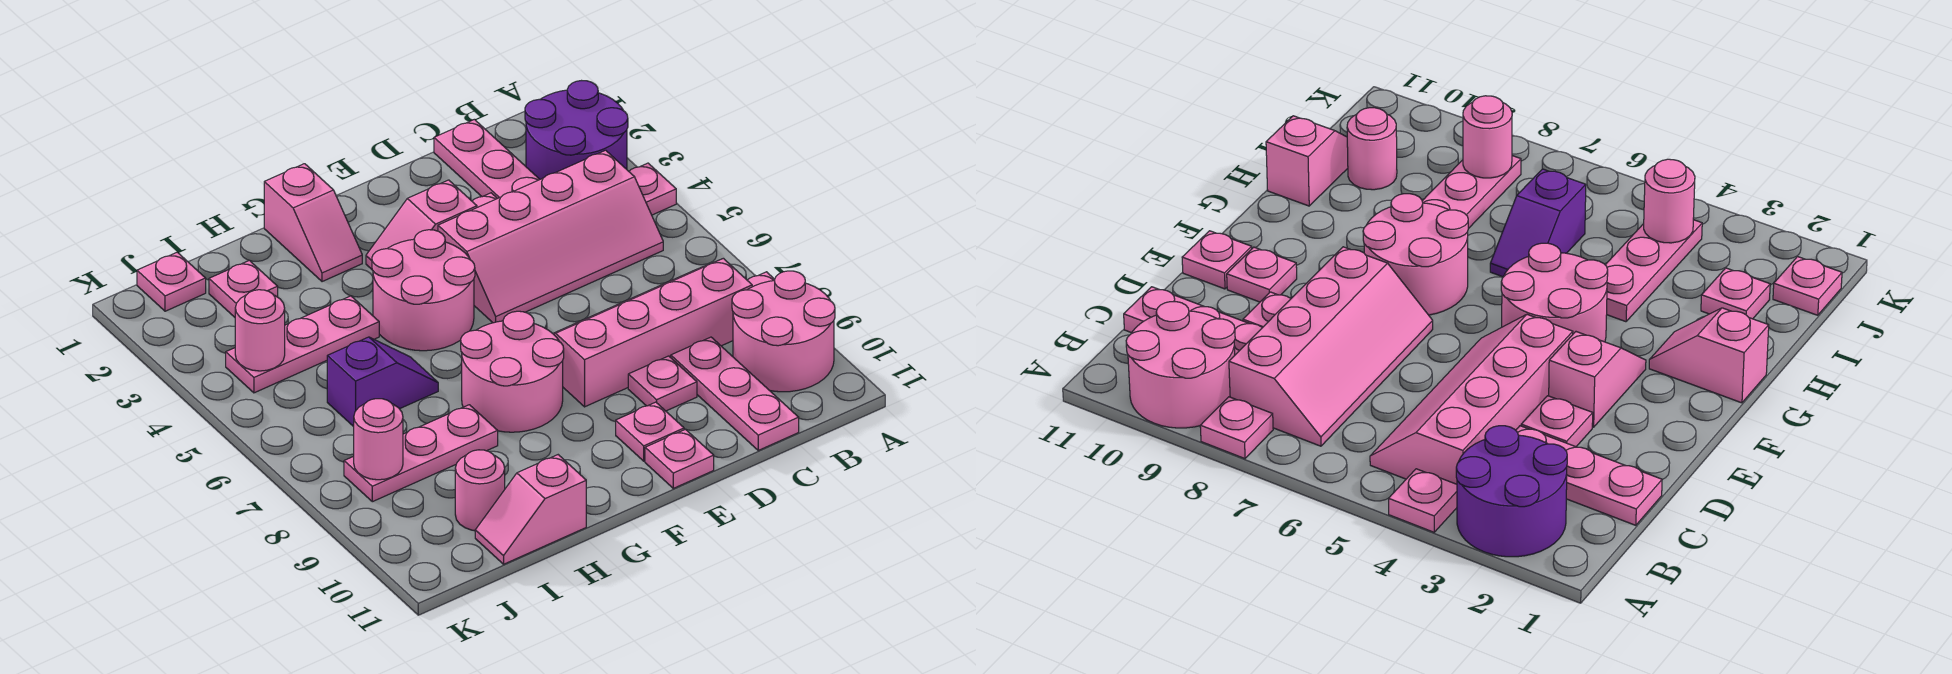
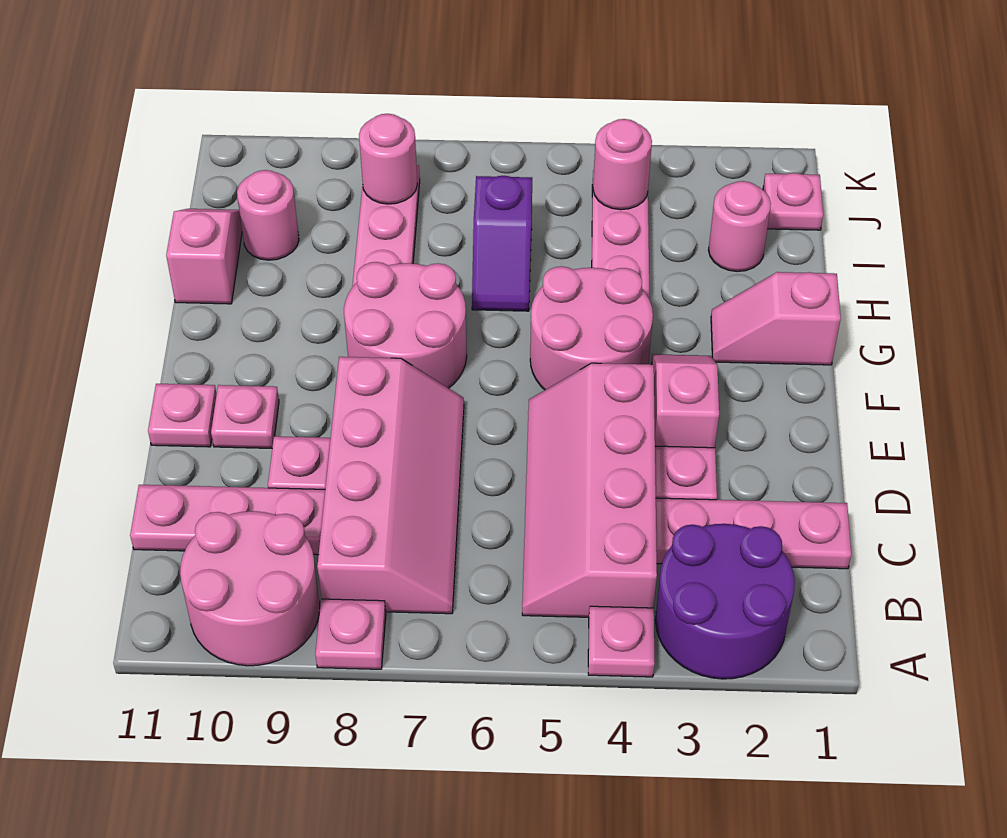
pink plate I2 level 1 -> pink round brick I2 level 1

